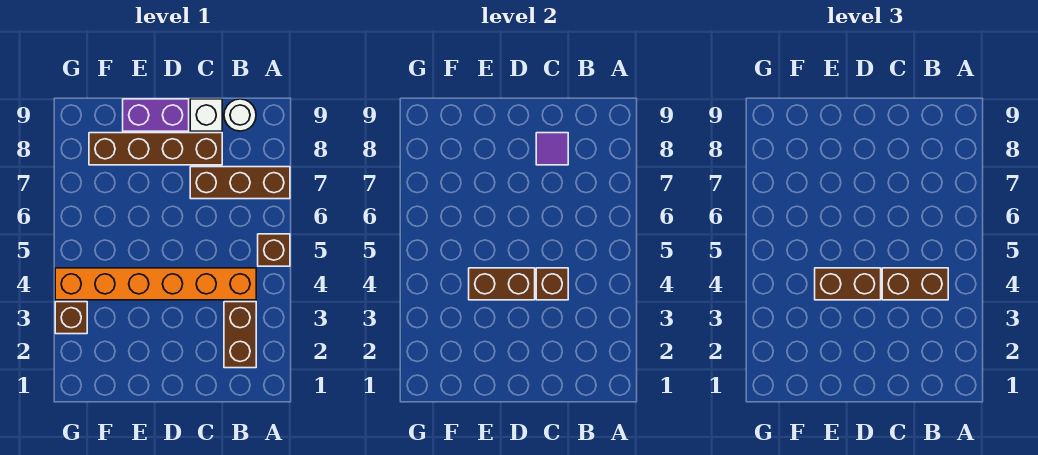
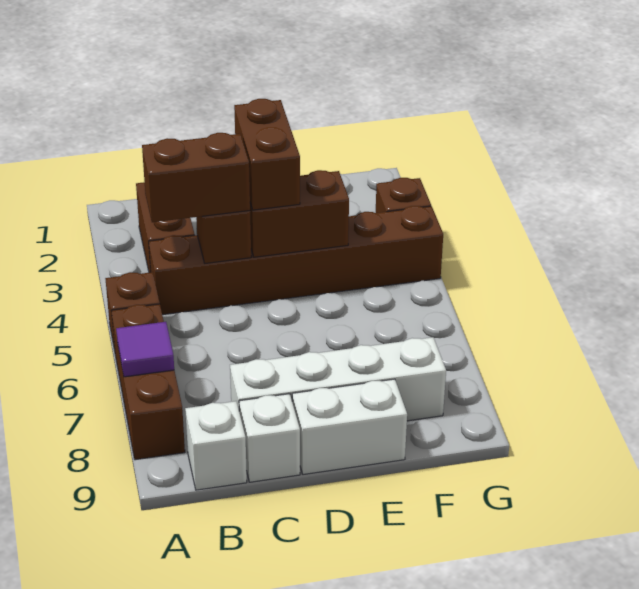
brown brick A7:C7 level 1 -> brown brick A6:A8 level 1
orange brick B4:G4 level 1 -> brown brick B4:G4 level 1
white round brick B9 level 1 -> white brick B9 level 1
brown brick C8:F8 level 1 -> white brick C8:F8 level 1
purple tile C8 level 2 -> purple tile A7 level 2
brown brick D4:E4 level 3 -> brown brick D3:D4 level 3
purple brick D9:E9 level 1 -> white brick D9:E9 level 1

